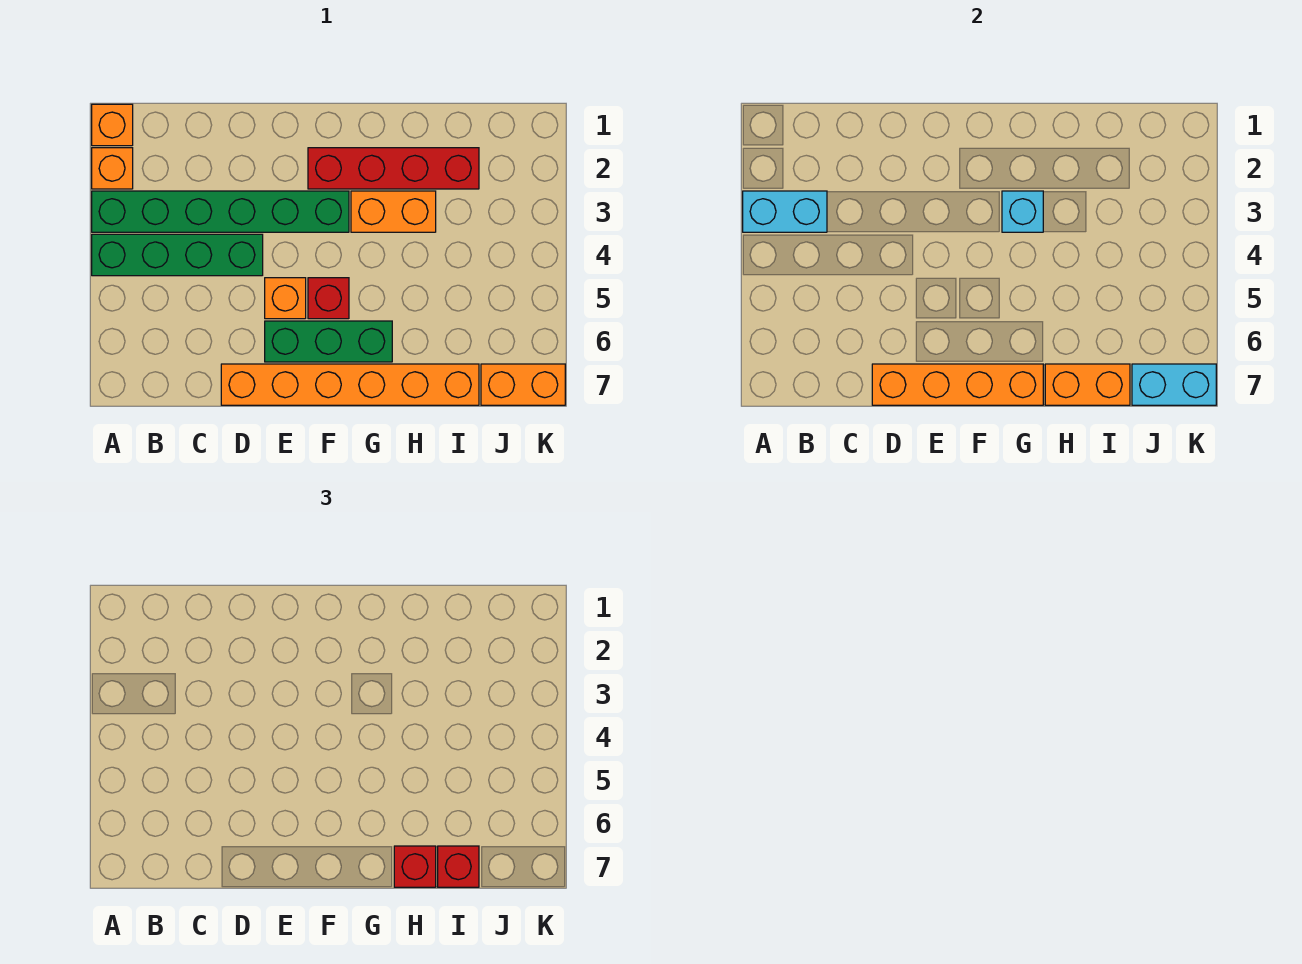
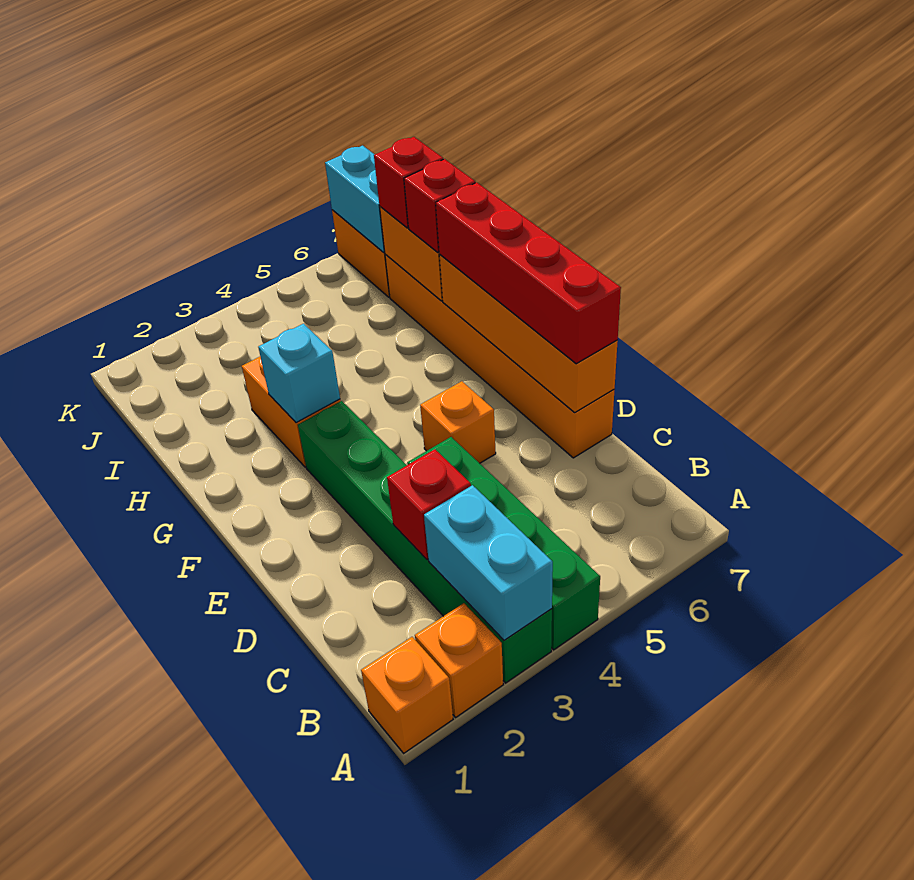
green brick E6:G6 level 1 -> none
red brick F2:I2 level 1 -> red brick D7:G7 level 3
red brick F5 level 1 -> red brick C3 level 2

